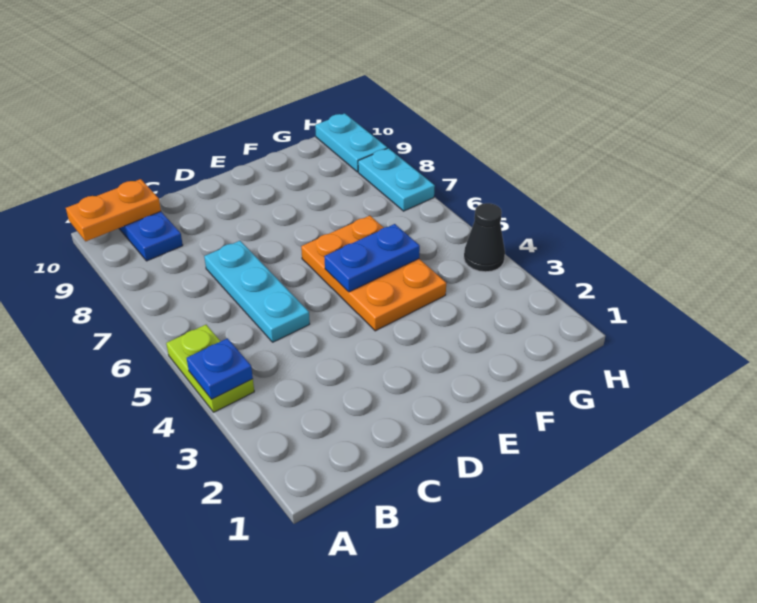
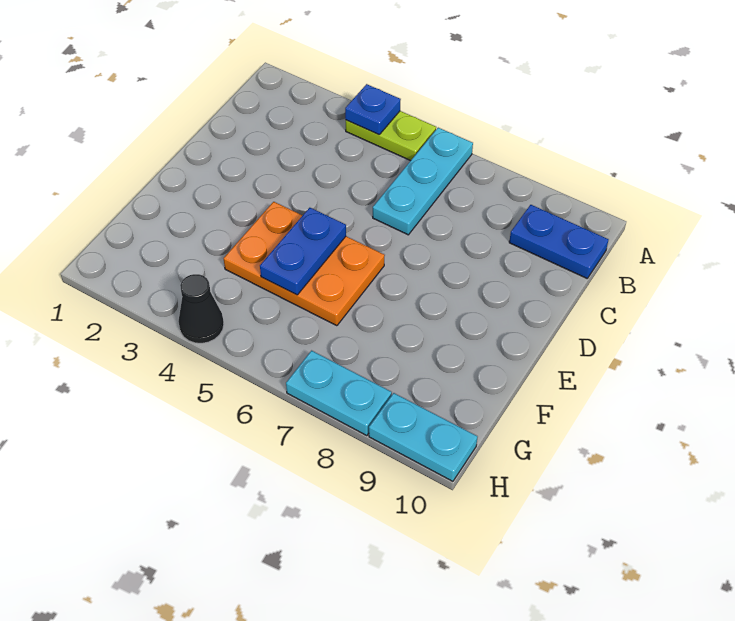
orange plate A10:B10 level 2 -> none
cyan plate C5:C7 level 1 -> cyan plate A6:C6 level 1

